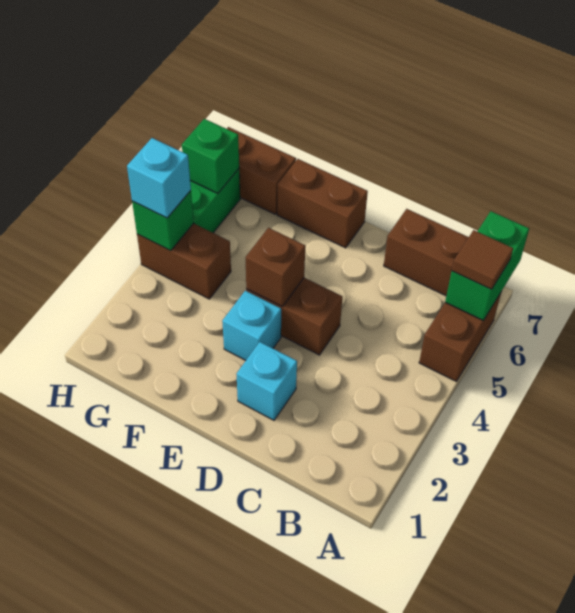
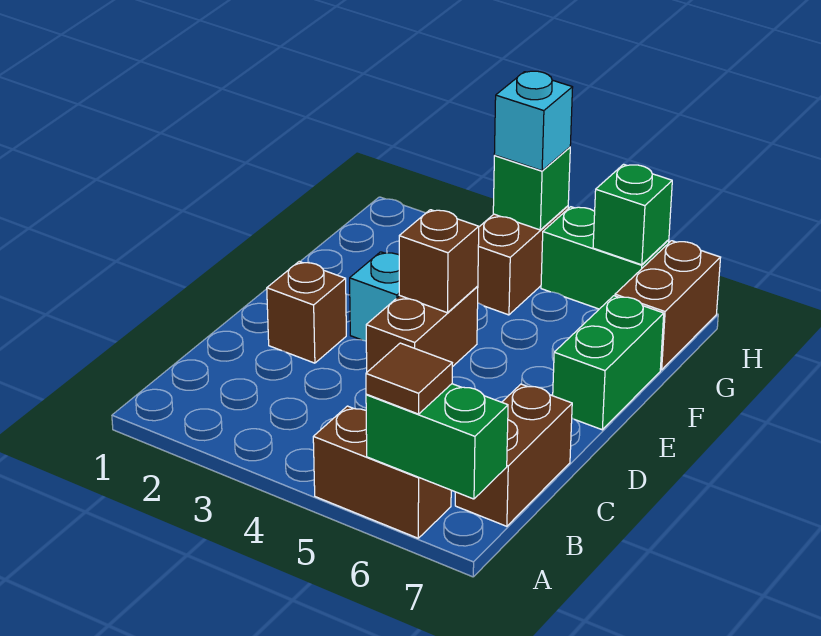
cyan brick D2 level 1 -> brown brick D2 level 1
brown brick E7:F7 level 1 -> green brick E7:F7 level 1

